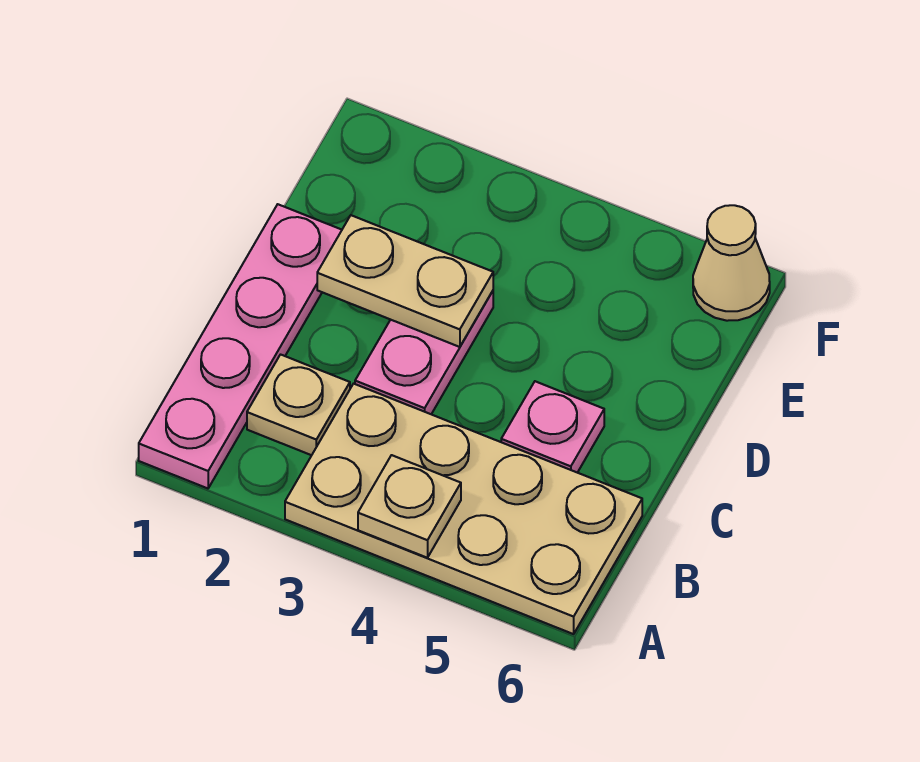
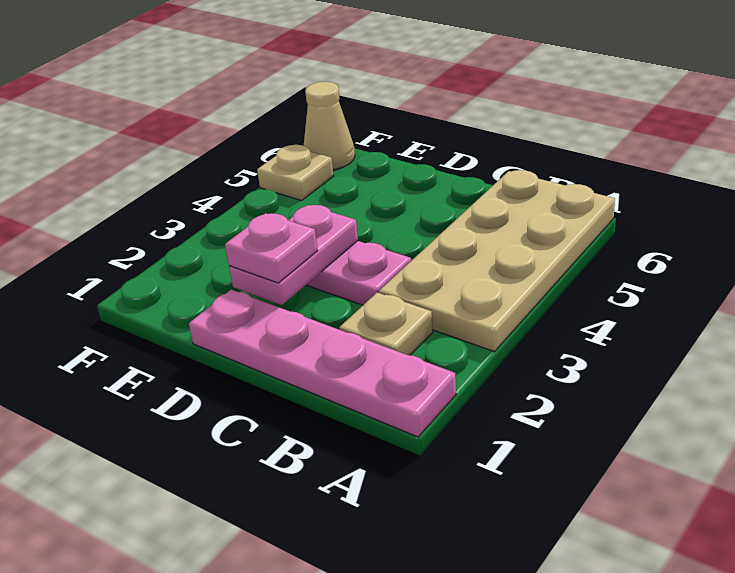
tan plate A4 level 2 -> tan plate F5 level 1
pink plate C5 level 1 -> pink plate D2 level 3
tan plate D2:D3 level 2 -> pink plate D2:D3 level 2

